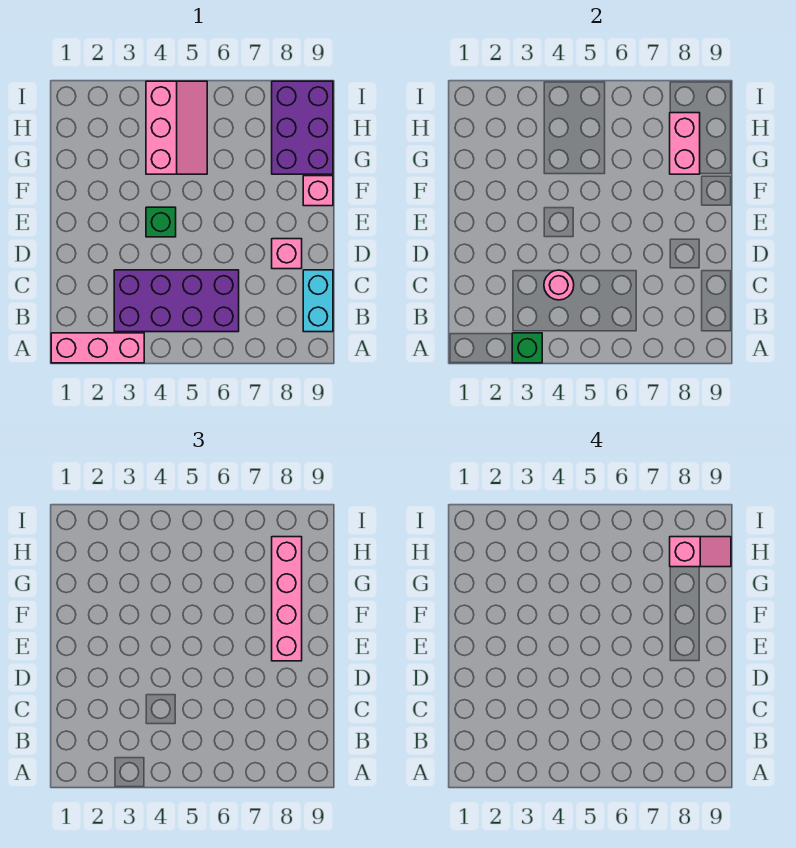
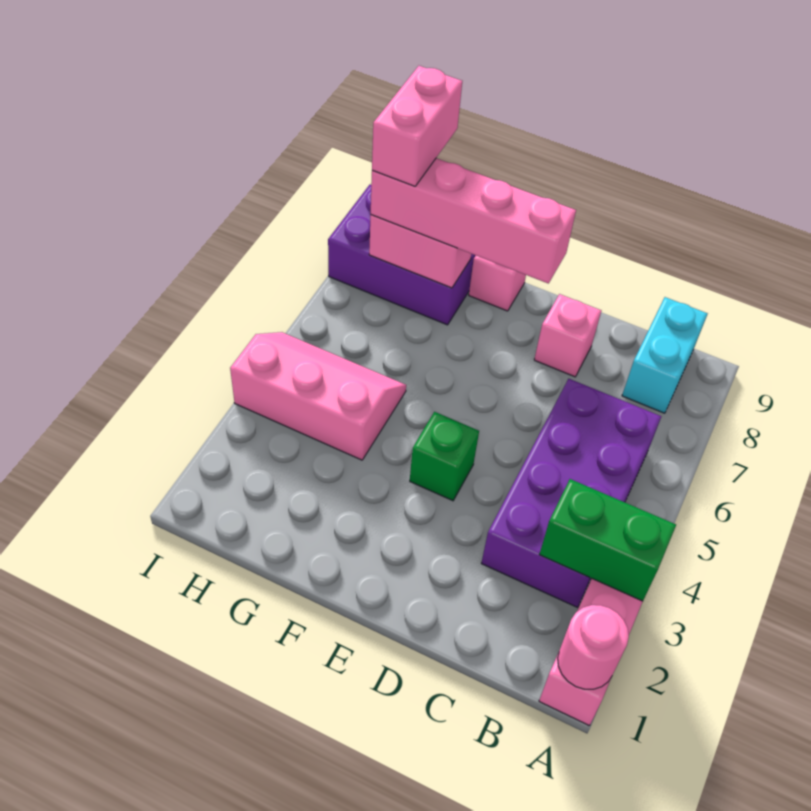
green brick A3 level 2 -> green brick A3:B3 level 2
cyan brick B9:C9 level 1 -> cyan brick B8:B9 level 1
pink round brick C4 level 2 -> pink round brick A1 level 2
pink slope H8:H9 level 4 top 8 -> pink brick H8:H9 level 4

